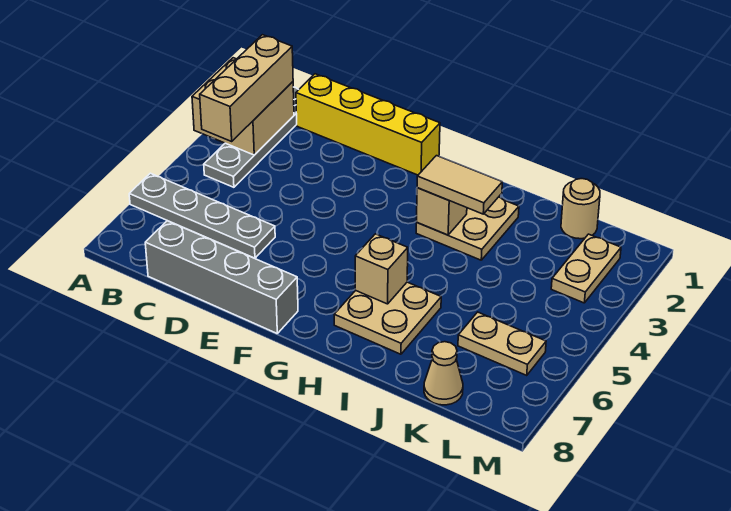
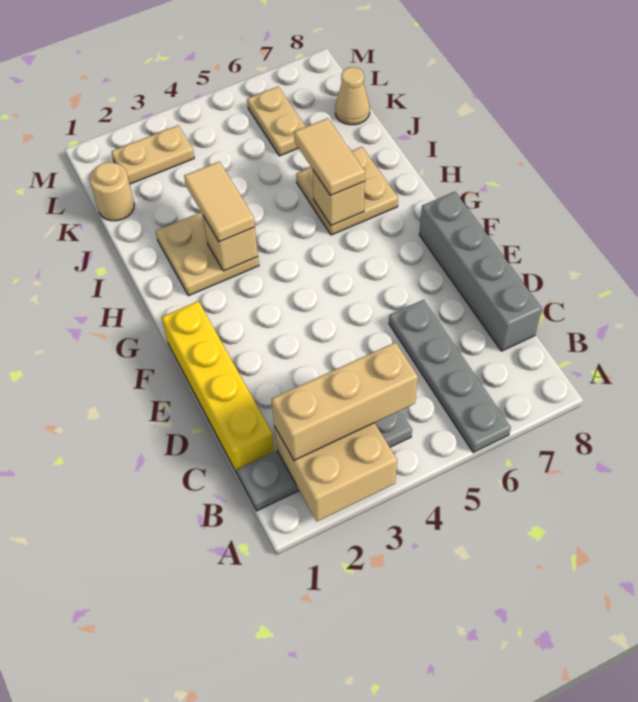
none -> tan tile H6:I6 level 3

